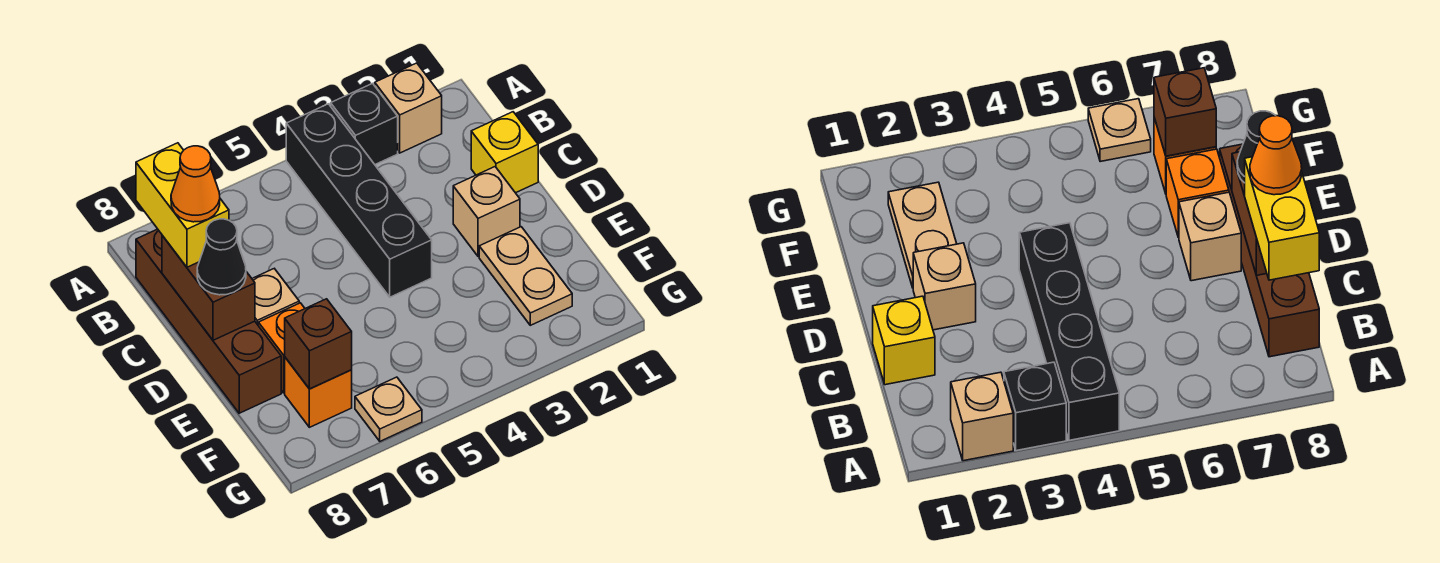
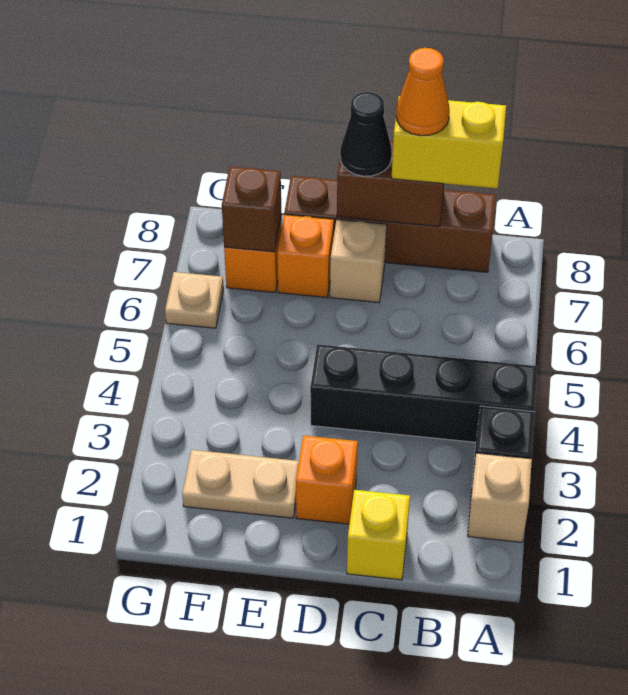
tan brick D2 level 1 -> orange brick D2 level 1

